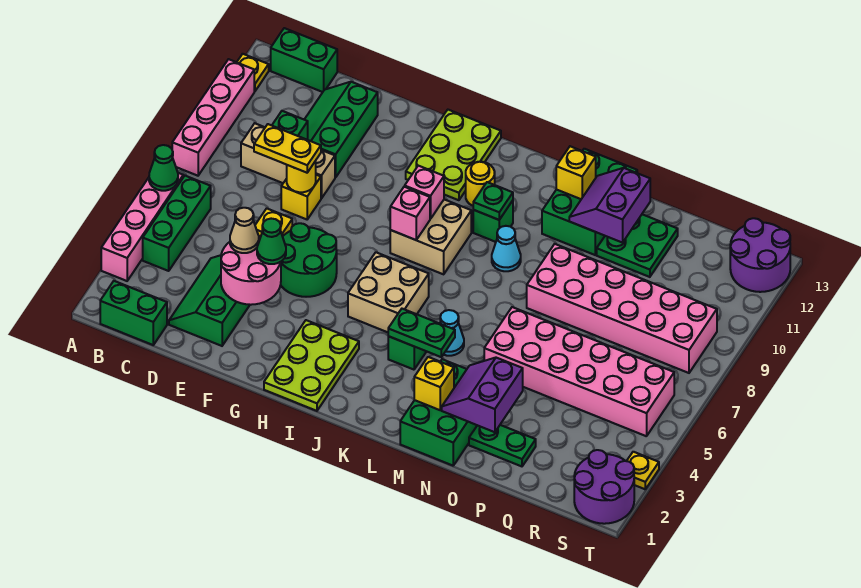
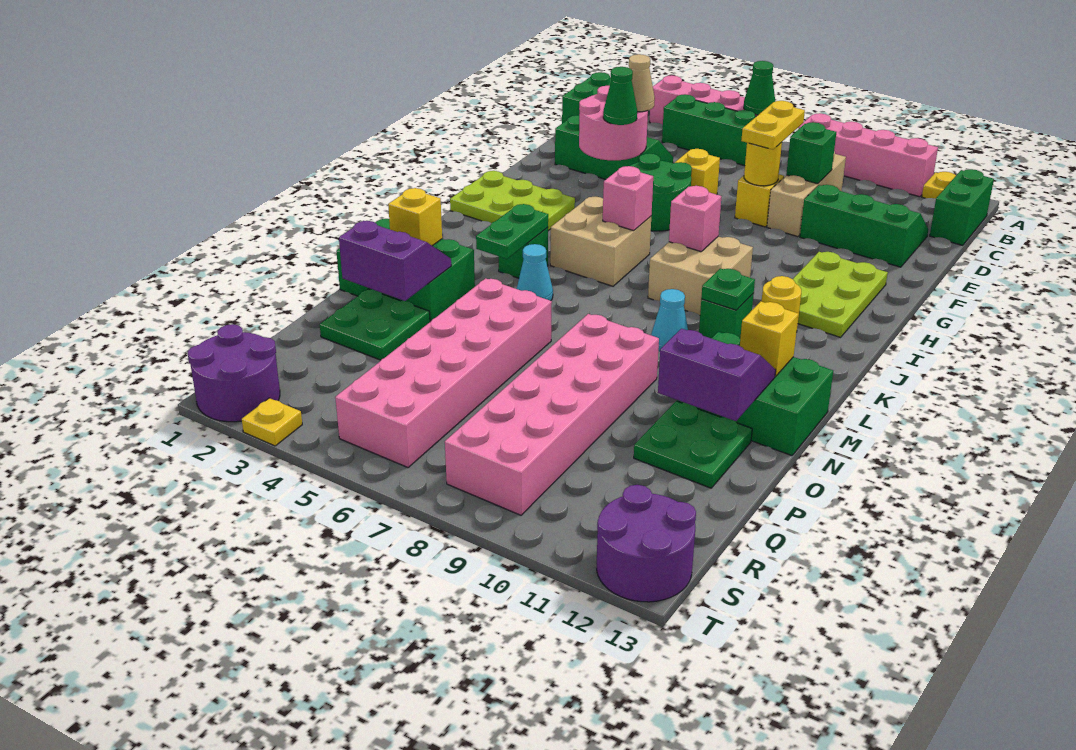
lime plate H11:I13 level 1 -> lime plate G11:I12 level 1
pink brick I9 level 2 -> pink brick I6 level 2
green plate O2:P2 level 1 -> green plate O2:P3 level 1

